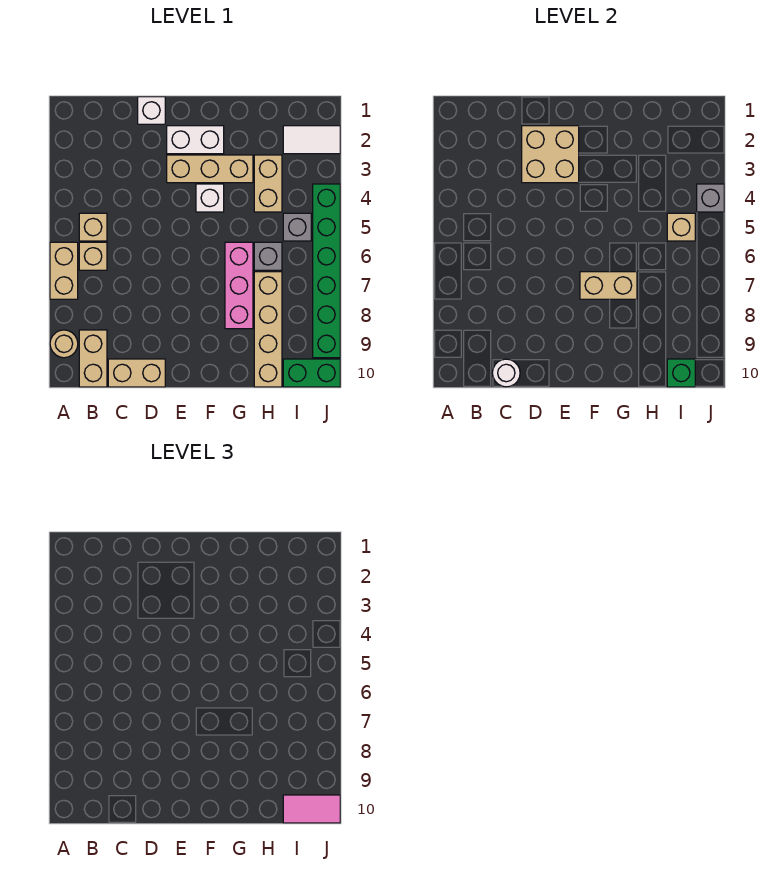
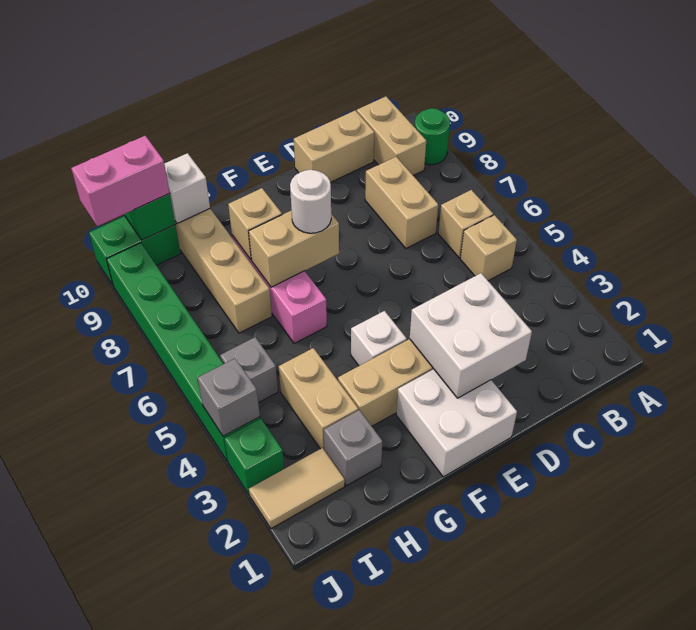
tan brick A6:A7 level 1 -> tan brick C7:C8 level 1
tan round brick A9 level 1 -> green round brick A9 level 1
white round brick C10 level 2 -> white round brick F7 level 3
white brick D1 level 1 -> white brick H10 level 2
tan brick D2:E3 level 2 -> white brick D2:E3 level 2
white brick E2:F2 level 1 -> white brick E1:F2 level 1
grey brick H6 level 1 -> grey brick H2 level 1
white tile I2:J2 level 1 -> tan tile I2:J2 level 1
tan brick I5 level 2 -> tan brick G8 level 2
pink tile I10:J10 level 3 -> pink brick I10:J10 level 3
none -> green brick J3 level 1

